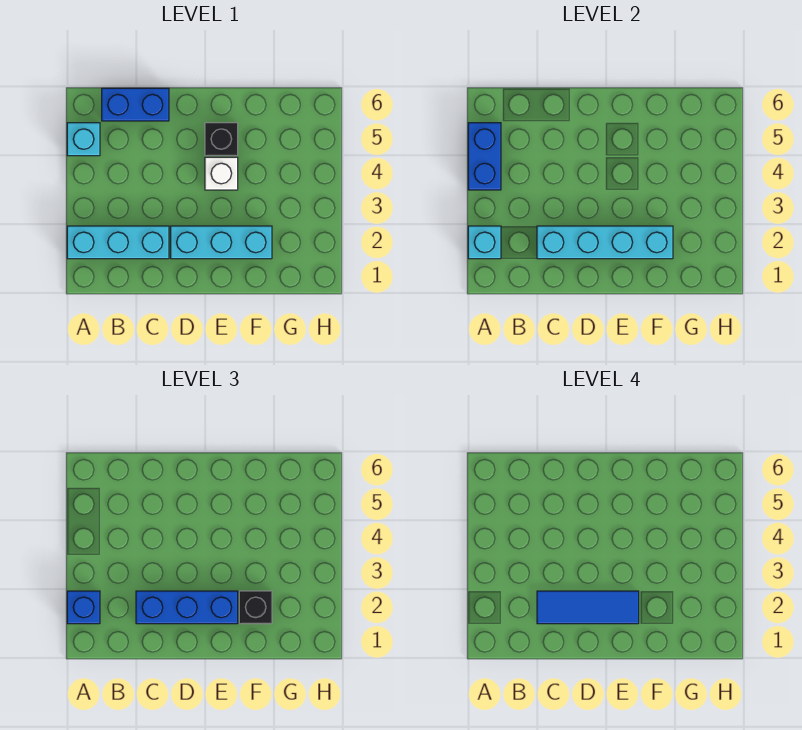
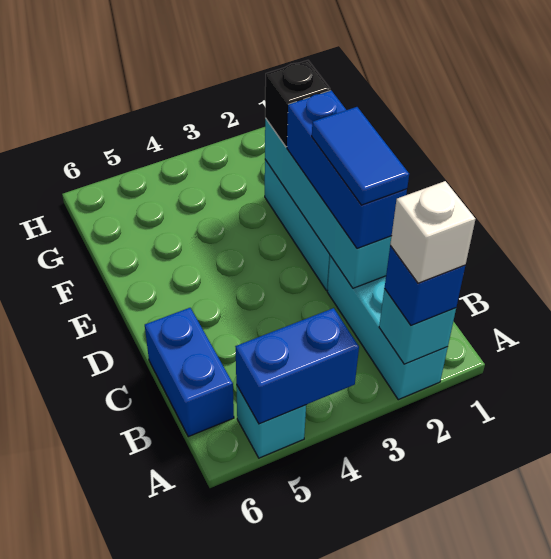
blue tile C2:E2 level 4 -> blue tile C2:D2 level 4
white brick E4 level 1 -> white brick A2 level 4
black brick E5 level 1 -> none

